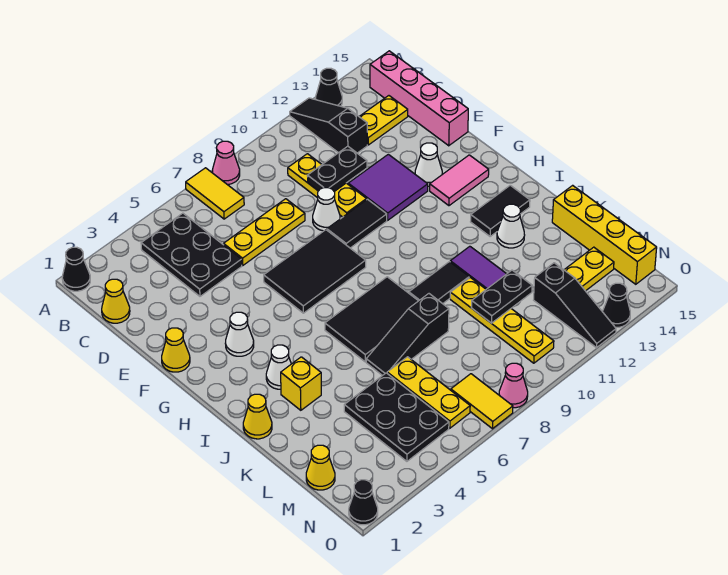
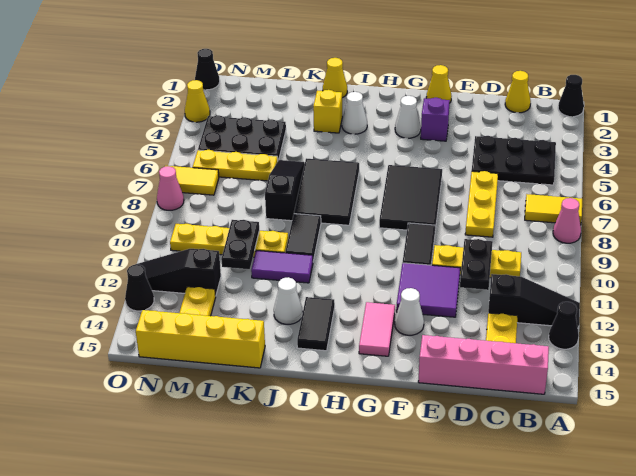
white cone E9 level 1 -> none
none -> purple brick F3 level 1
yellow cone M1 level 1 -> yellow cone O3 level 1

